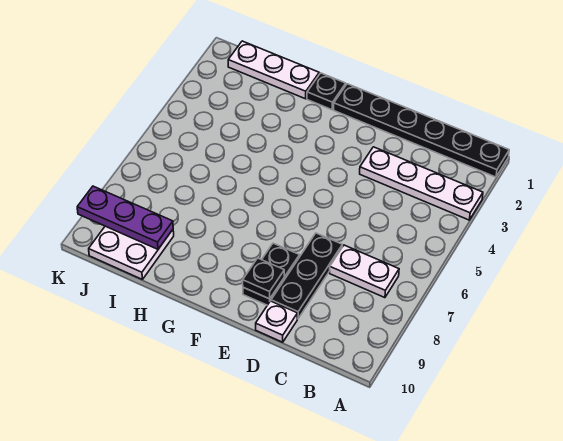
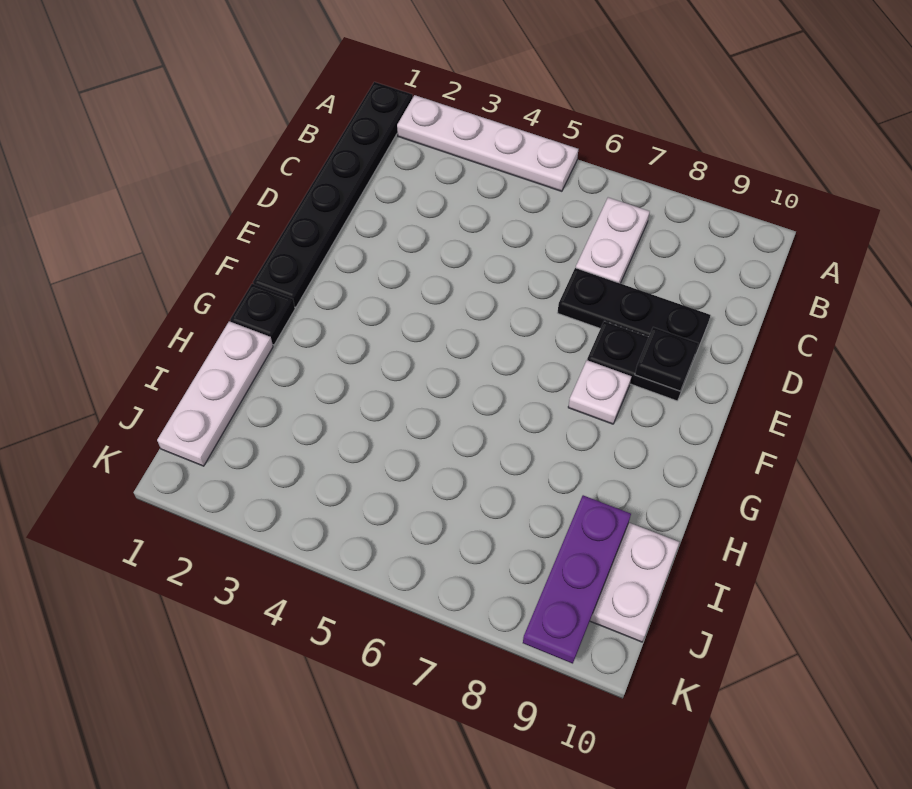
white plate A3:D3 level 1 -> white plate A2:A5 level 1
white plate D10 level 1 -> white plate F8 level 1

